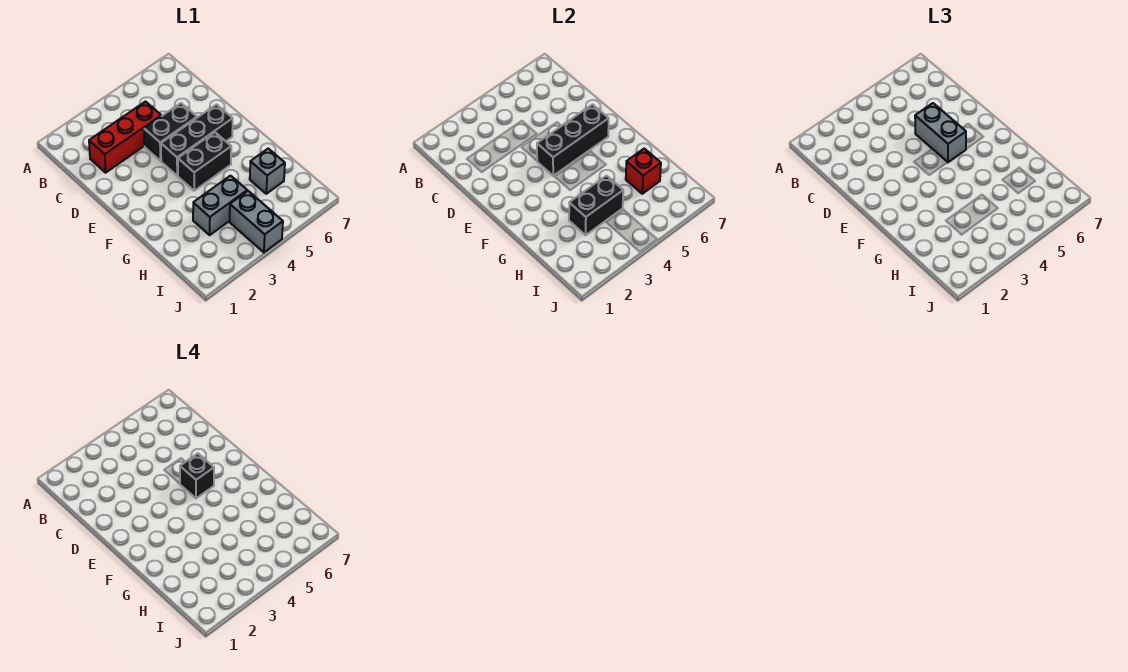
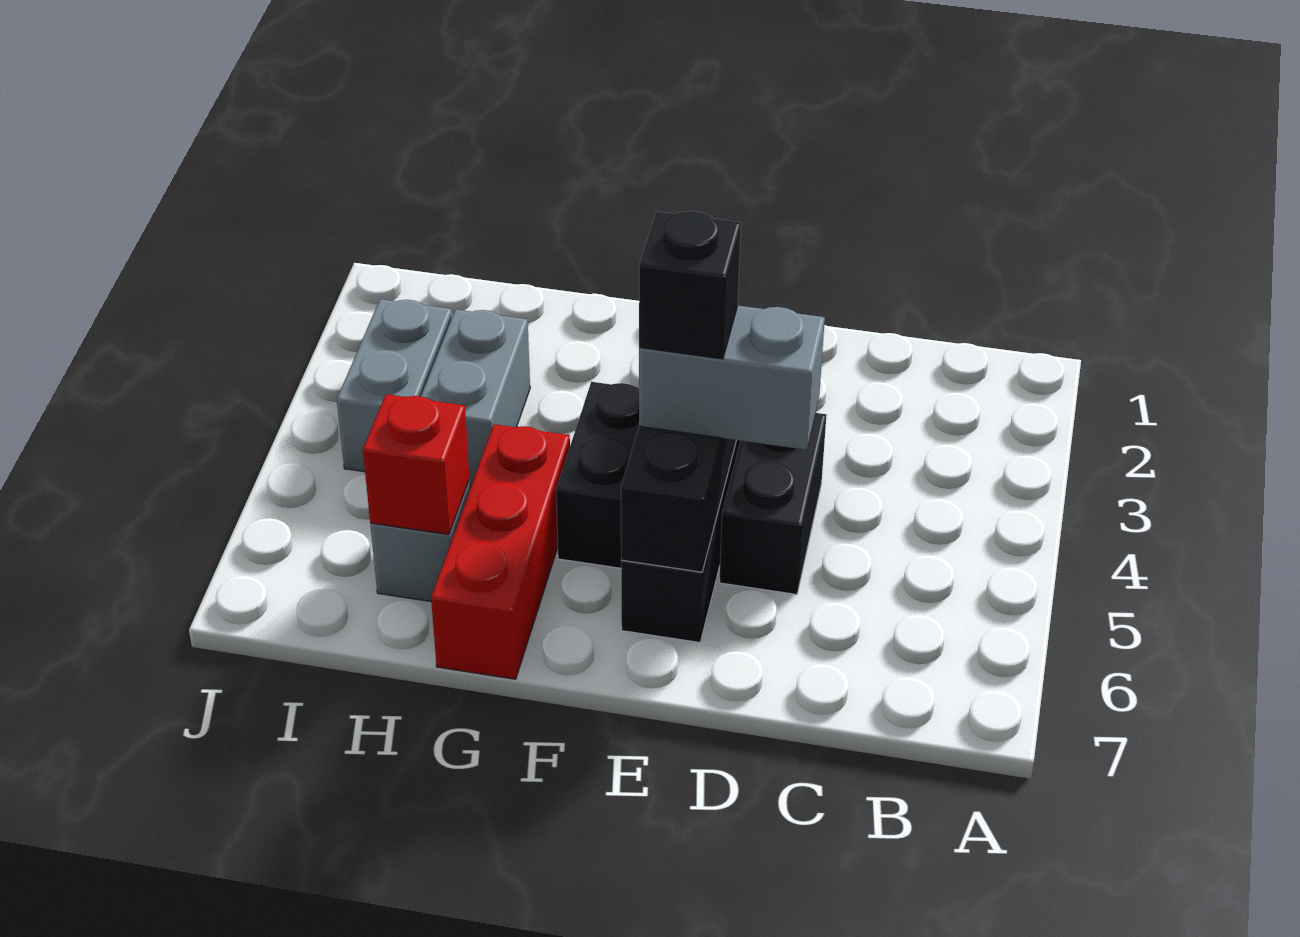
red brick C2:C4 level 1 -> red brick G5:G7 level 1
black brick H3:H4 level 2 -> none
grey brick I4:J4 level 1 -> grey brick I3:I4 level 1

